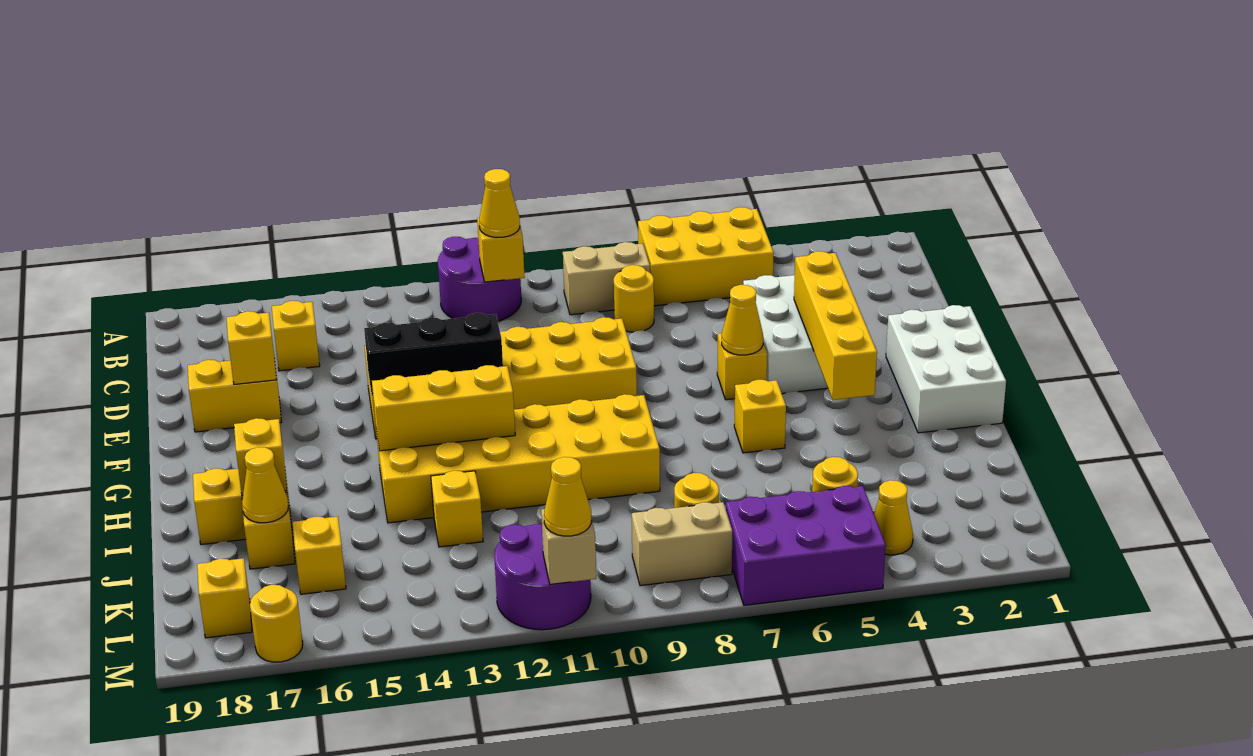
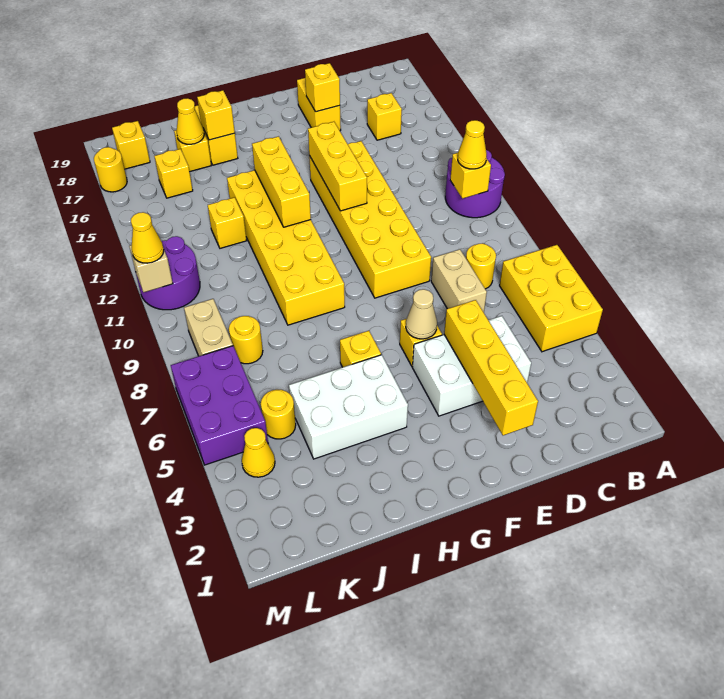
tan brick B8:B9 level 1 -> tan brick D7:D8 level 1
yellow brick E4:H4 level 2 -> yellow brick E2:E5 level 2
white brick F1:H2 level 1 -> white brick H4:J5 level 1
yellow cone F6 level 2 -> tan cone F6 level 2
black brick F12:F14 level 2 -> yellow brick F12:F14 level 2

